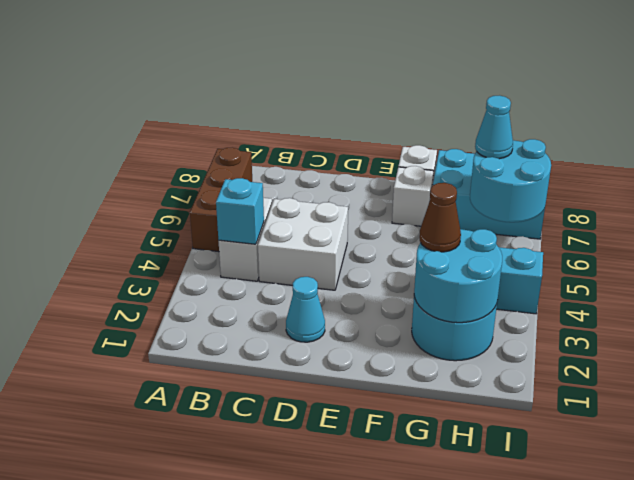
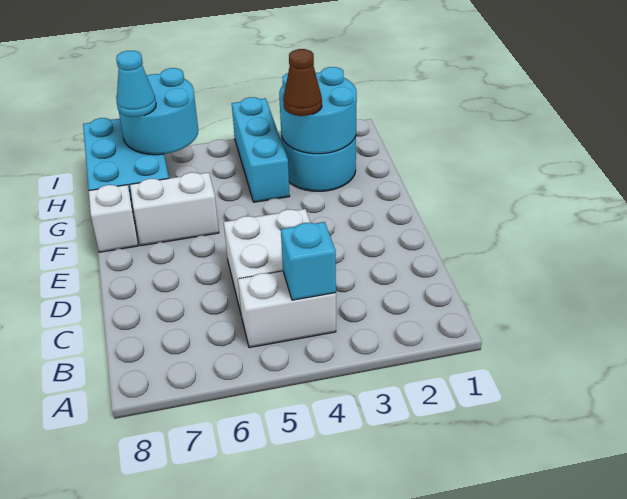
brown brick A5:A7 level 1 -> none
cyan cone D2 level 1 -> none
white brick F7 level 1 -> white brick F6:F7 level 1

